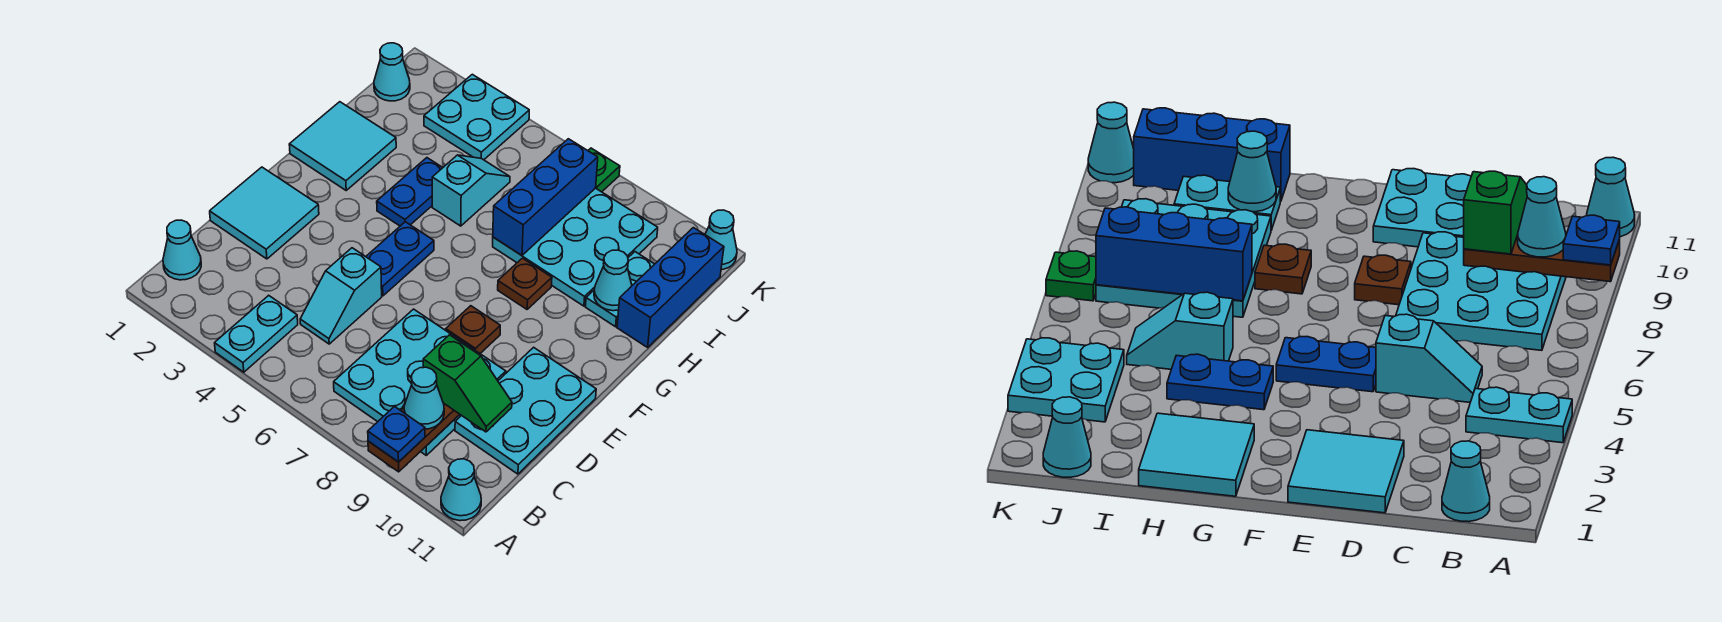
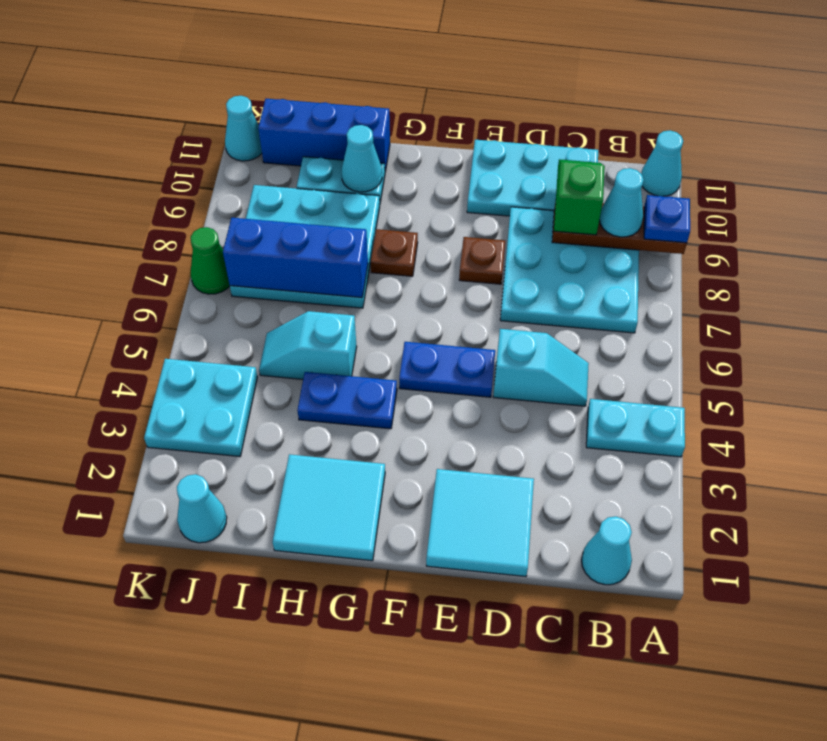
green plate K7 level 1 -> green cone K7 level 1

